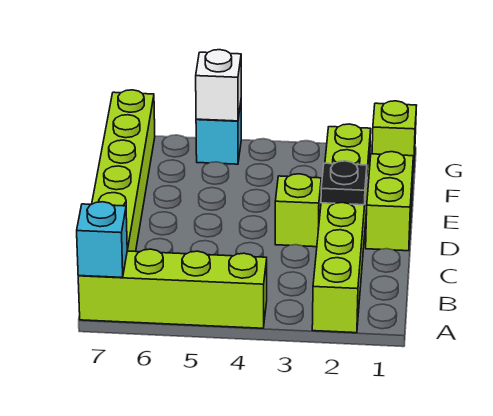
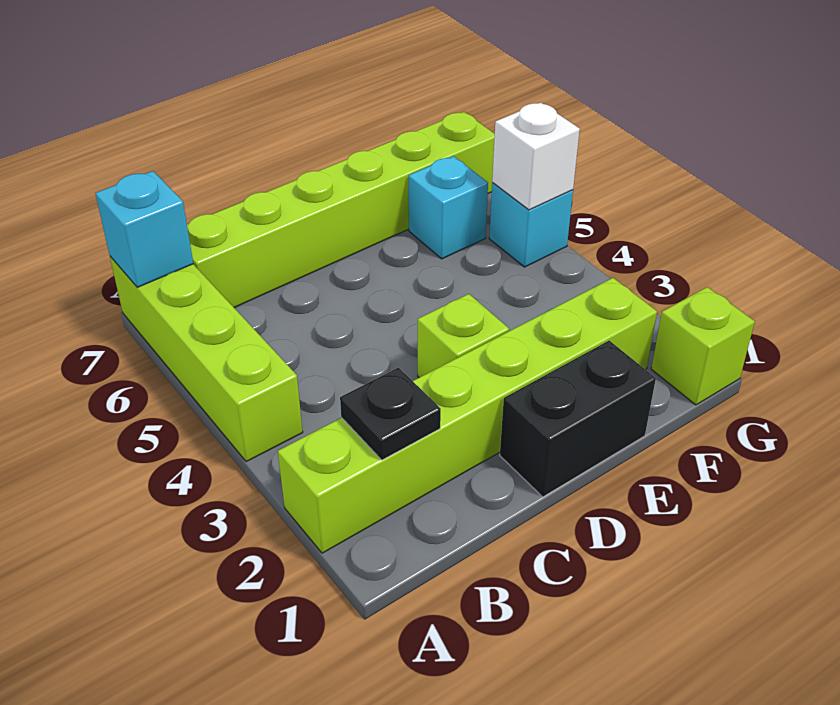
lime brick D1:E1 level 1 -> black brick D1:E1 level 1
black plate D2 level 2 -> black plate B2 level 2
none -> cyan brick F6 level 1

